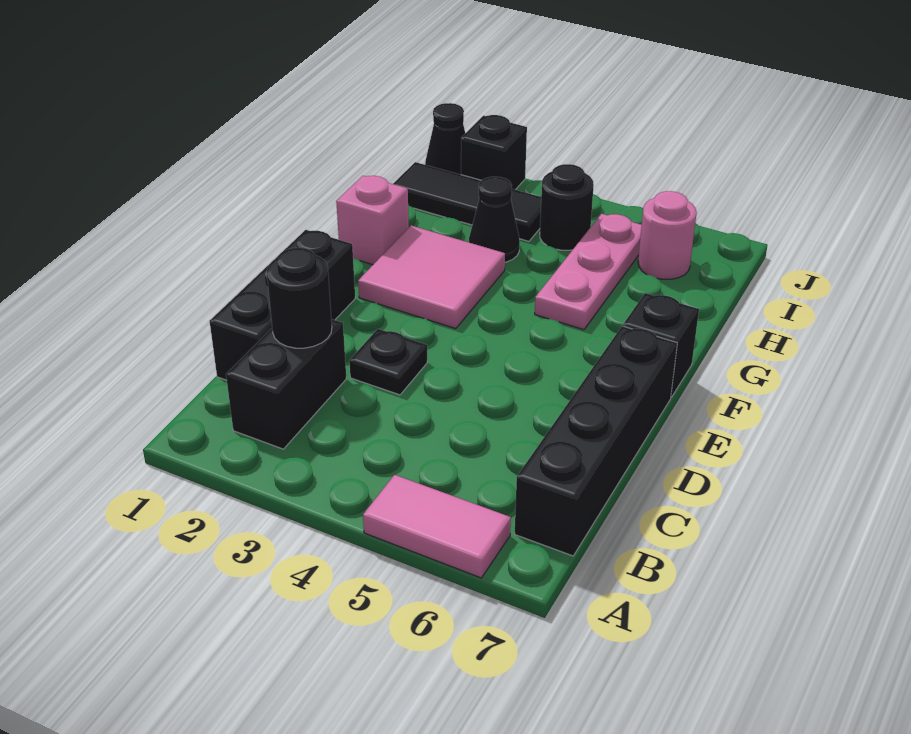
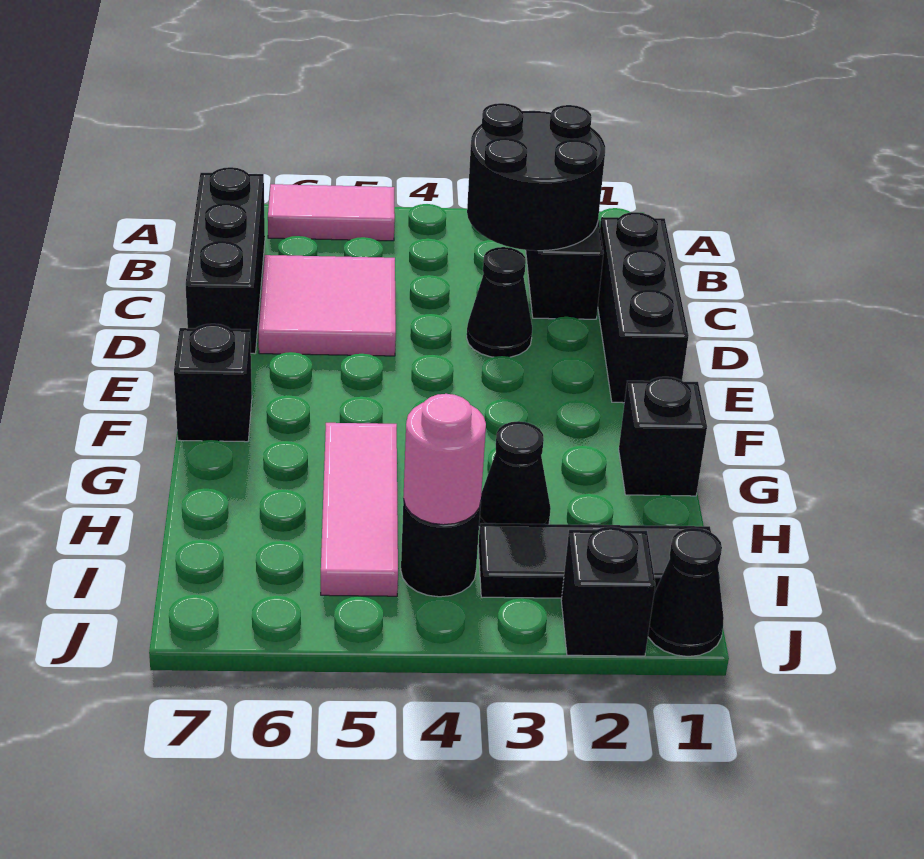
black brick B7:E7 level 1 -> black brick B7:D7 level 1
black round brick C2 level 2 -> black round brick B2:C3 level 2
black plate D3 level 1 -> black cone D3 level 1
pink tile F2:G3 level 1 -> pink tile C5:D6 level 1
pink brick G1 level 1 -> black brick G1 level 1
pink plate G5:I5 level 1 -> pink tile G5:I5 level 1
pink round brick I6 level 1 -> pink round brick I4 level 2

